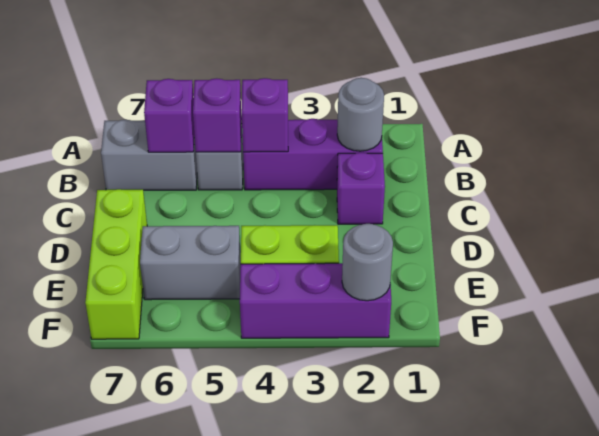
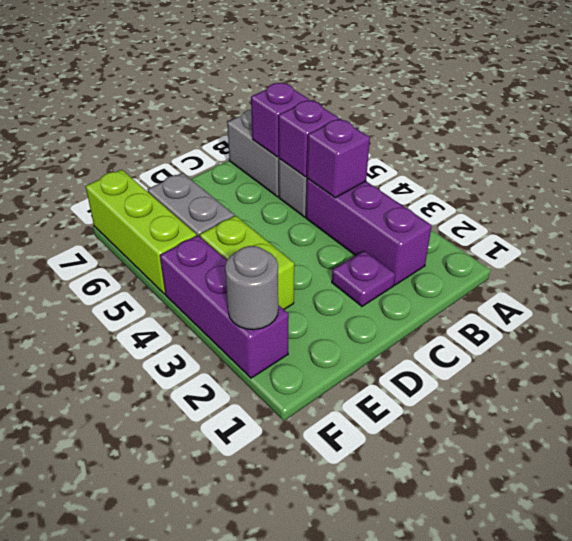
grey round brick B2 level 2 -> none
purple brick C2 level 1 -> purple plate C2 level 1
lime brick D7:F7 level 1 -> lime brick F5:F7 level 1

